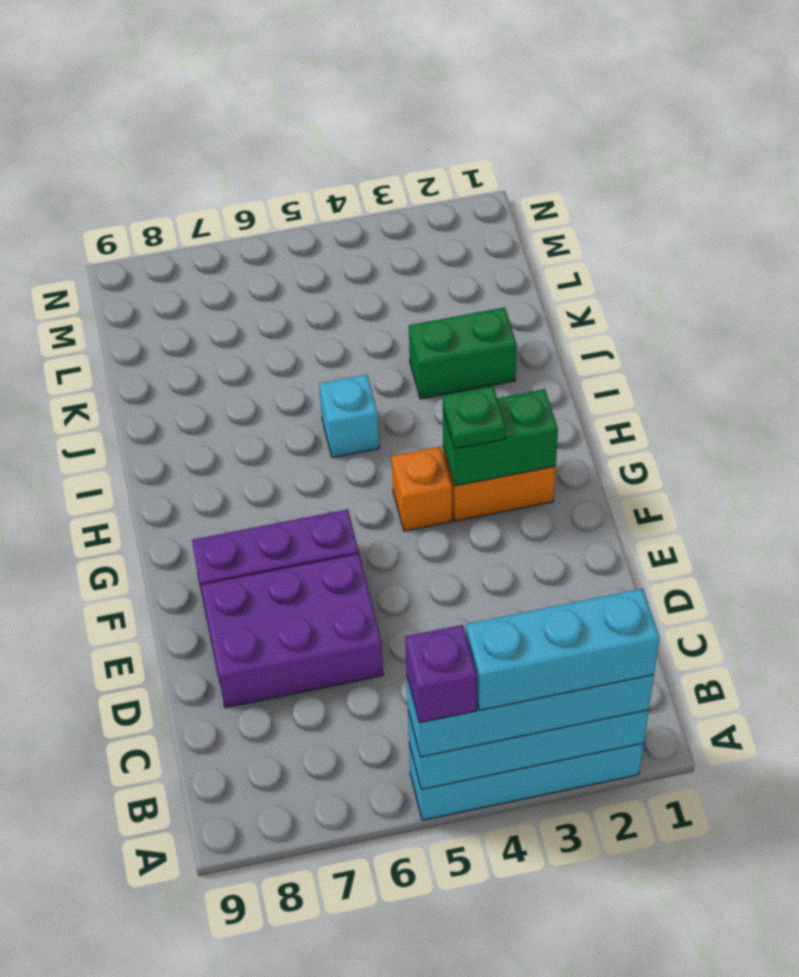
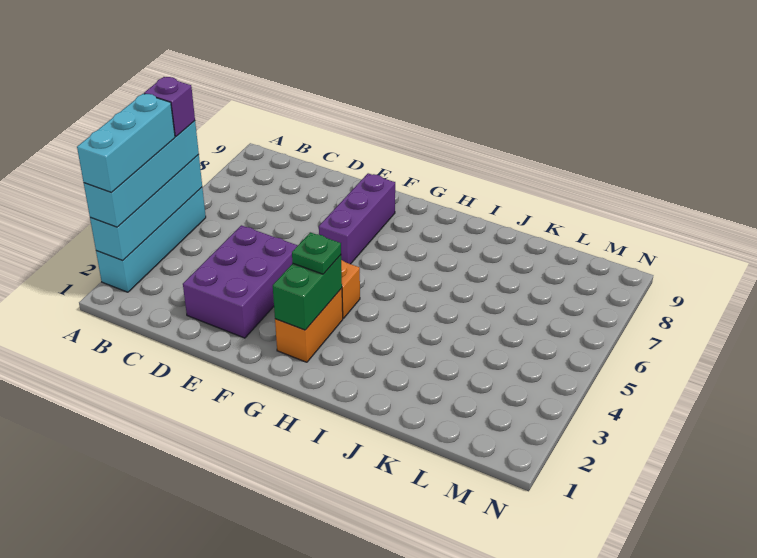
purple brick D6:E8 level 1 -> purple brick D2:E4 level 1
cyan brick I5 level 1 -> none
green brick J2:J3 level 1 -> none

